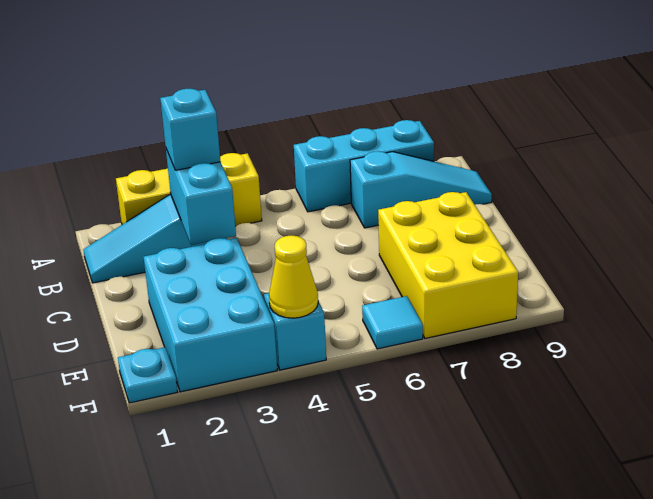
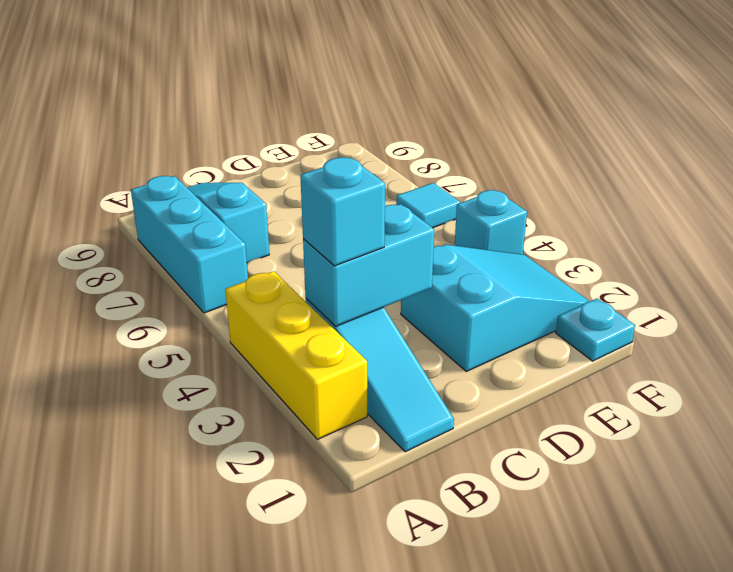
cyan brick D2:F3 level 1 -> cyan slope D2:F3 level 1 top D
yellow brick D7:F8 level 1 -> none
yellow cone F4 level 2 -> none

